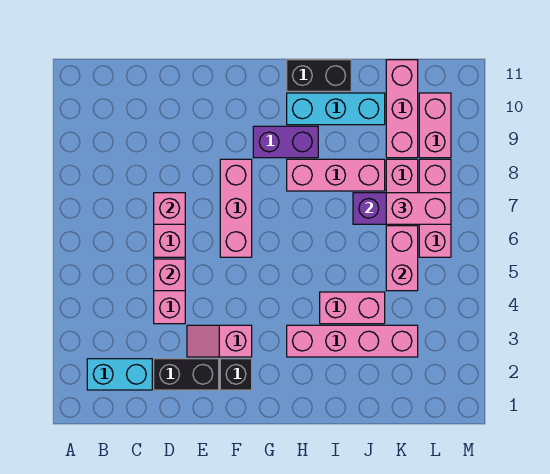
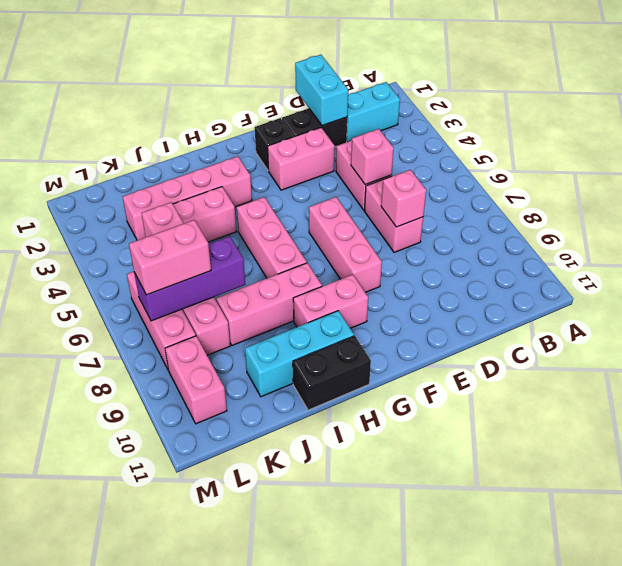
none -> cyan brick D1:D2 level 2
pink slope E3:F3 level 1 top F -> pink brick E3:F3 level 1
purple brick G9:H9 level 1 -> pink brick G9:H9 level 1
pink brick K9:K11 level 1 -> pink brick H5:H7 level 1

